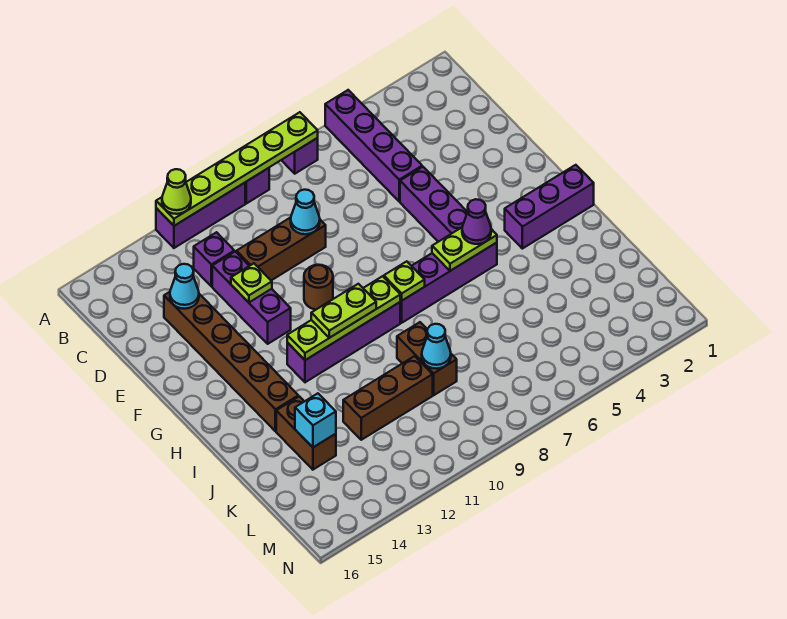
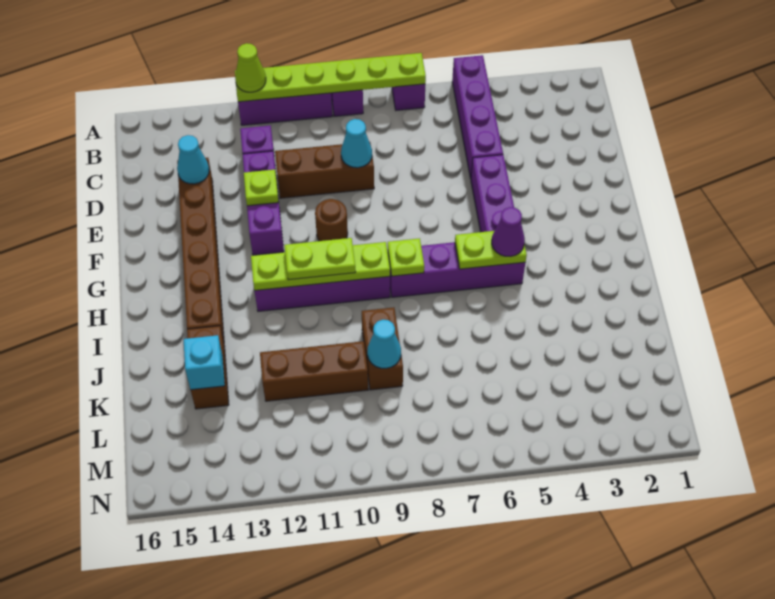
purple brick H1:H3 level 1 -> none

